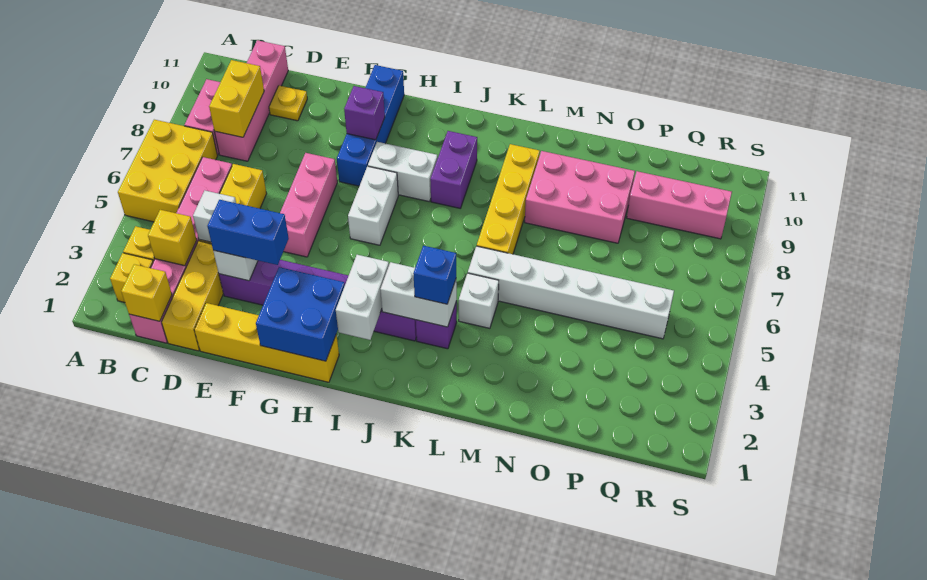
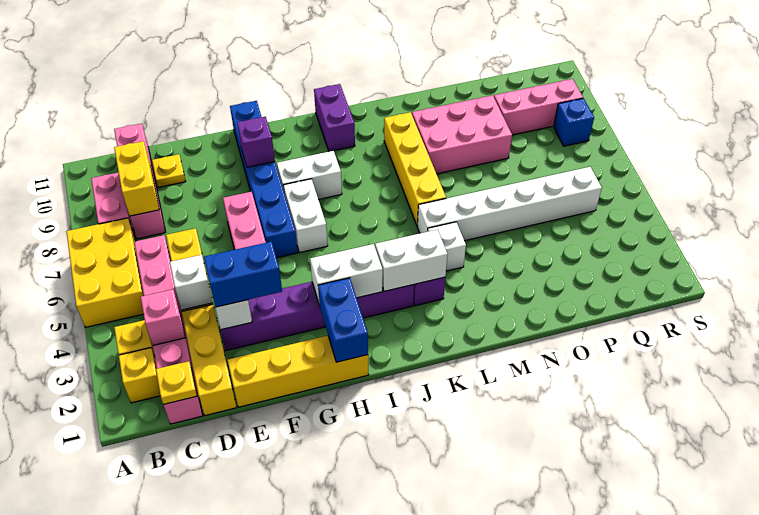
yellow brick C1 level 2 -> yellow plate C1 level 2
yellow brick C3 level 2 -> pink brick C3 level 2
blue brick G1:H2 level 2 -> blue brick H1:H2 level 2
blue brick G8:G11 level 1 -> blue brick G6:G11 level 1
white brick I2:I3 level 2 -> white brick H3:I3 level 2
purple brick J8:J9 level 1 -> purple brick J10:J11 level 1
blue brick K3 level 3 -> blue brick R8 level 1

